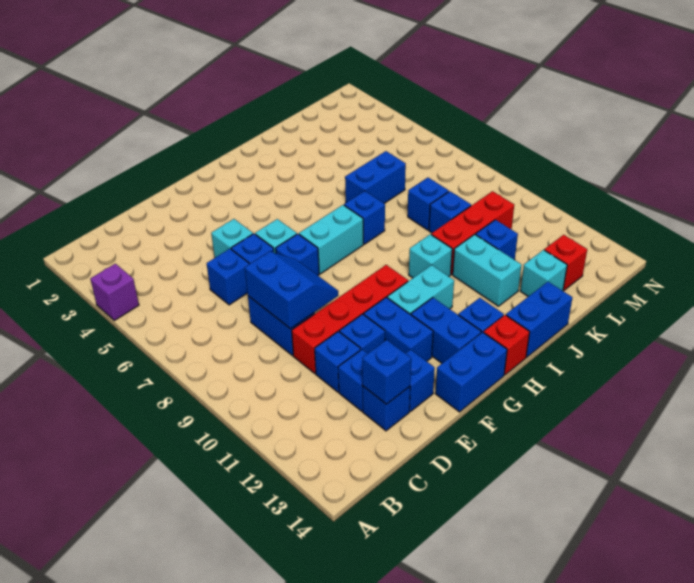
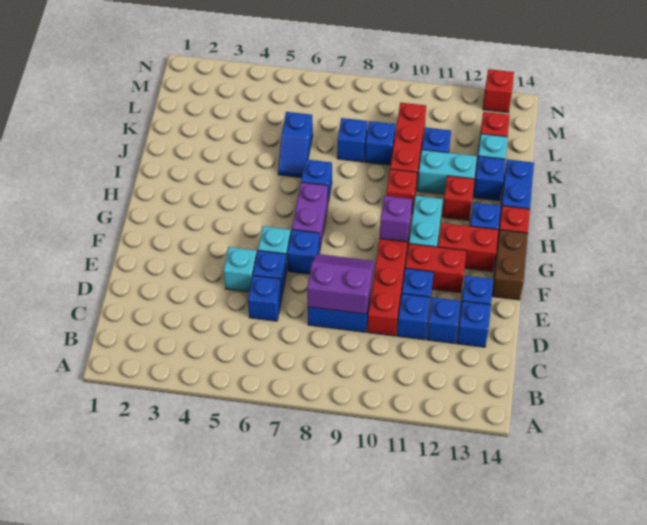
purple brick A4 level 1 -> purple brick G10 level 2
blue slope D8:E9 level 2 top D -> purple slope D8:E9 level 2 top D
blue brick D13 level 2 -> blue brick J13 level 1
blue brick F11:F12 level 1 -> red brick F11:F12 level 1
blue brick F14:G14 level 1 -> brown brick F14:G14 level 1
cyan brick G7:H7 level 1 -> purple brick G7:H7 level 1
blue brick G12:G13 level 1 -> red brick G12:G13 level 1
cyan brick I10 level 1 -> red brick I10 level 1
none -> red brick I12 level 1
blue brick J6:K6 level 1 -> blue slope J6:K6 level 1 top K
none -> red brick N13 level 1

